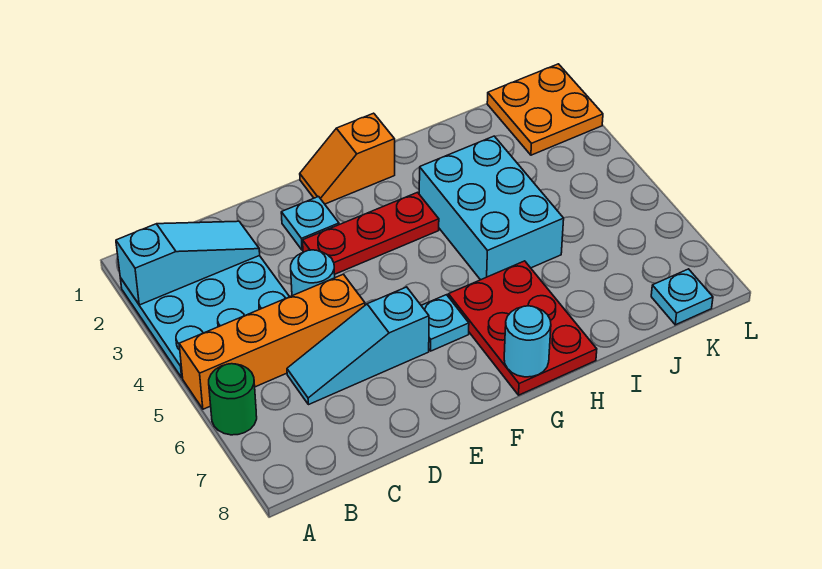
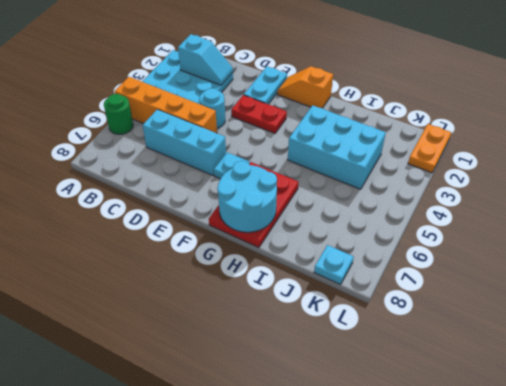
cyan slope A2:C2 level 2 top A -> cyan slope B2:C2 level 2 top B
cyan slope C6:E6 level 1 top E -> cyan brick C6:E6 level 1
cyan plate E2 level 1 -> cyan plate E1:E2 level 1
red plate E3:G3 level 1 -> red plate E3:F3 level 1
cyan round brick G8 level 2 -> cyan round brick G7:H8 level 2
cyan brick H3:I5 level 1 -> cyan brick H3:J4 level 1
orange plate K1:L2 level 1 -> orange plate L1:L2 level 1

